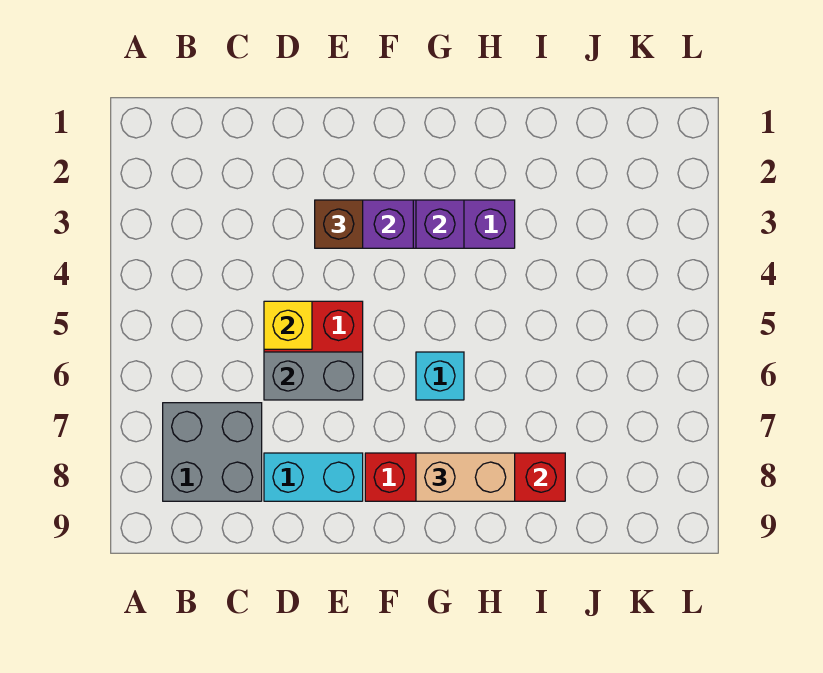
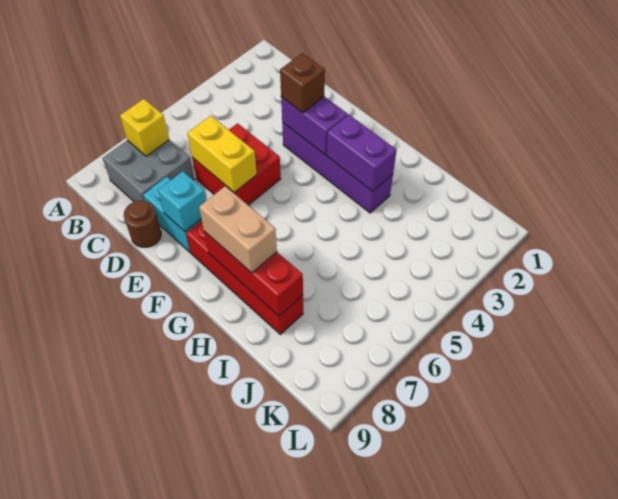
yellow brick D5 level 2 -> yellow brick B7 level 2
grey brick D6:E6 level 2 -> yellow brick D6:E6 level 2
none -> brown round brick D9 level 1
purple brick G3 level 2 -> purple brick G3:H3 level 2
cyan brick G6 level 1 -> cyan brick E8 level 2

